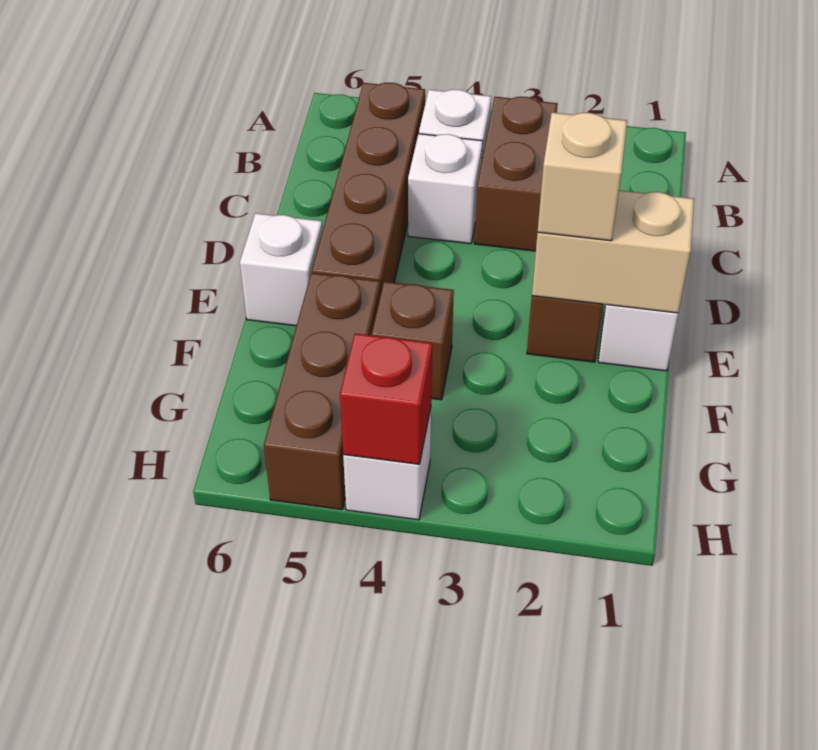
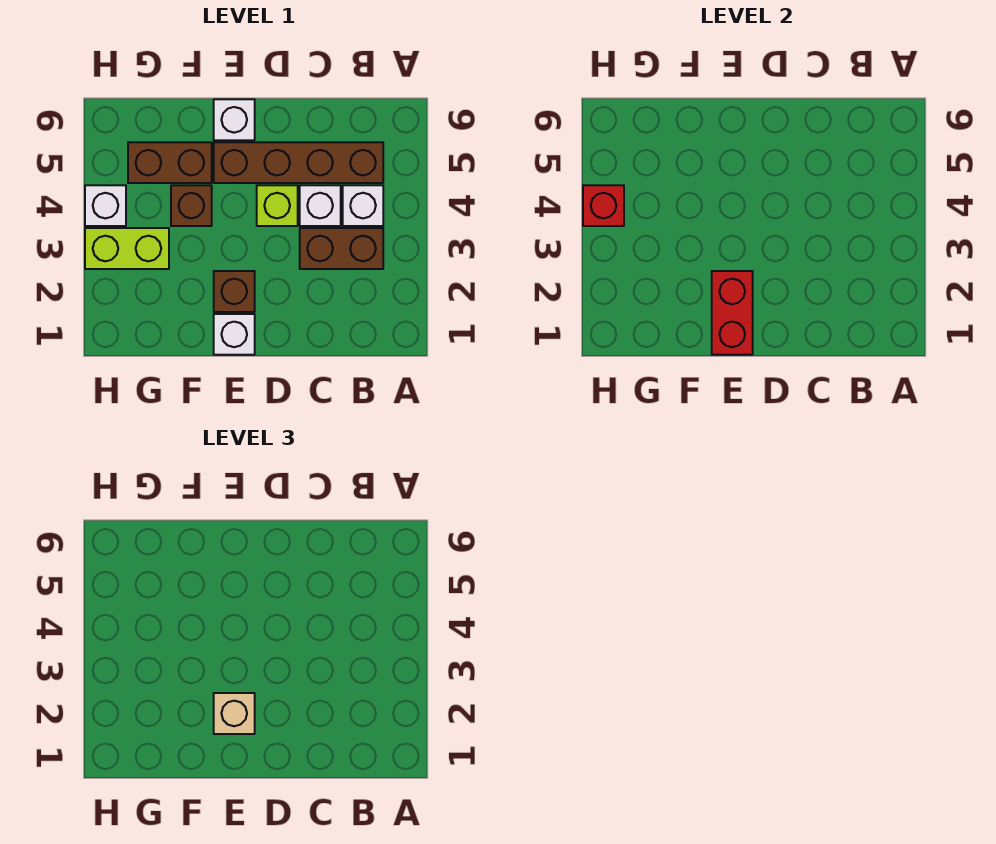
none -> lime brick D4 level 1
tan brick E1:E2 level 2 -> red brick E1:E2 level 2
brown brick F5:H5 level 1 -> brown brick F5:G5 level 1
none -> lime brick G3:H3 level 1

